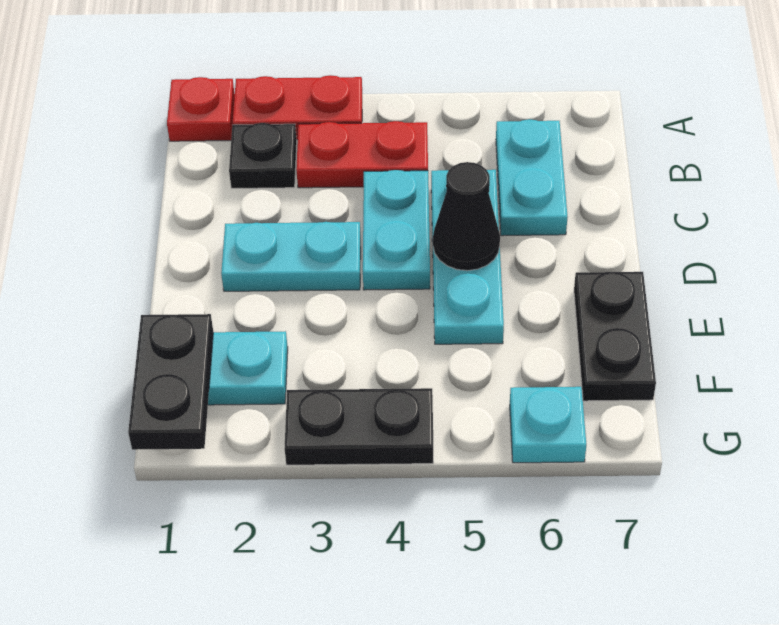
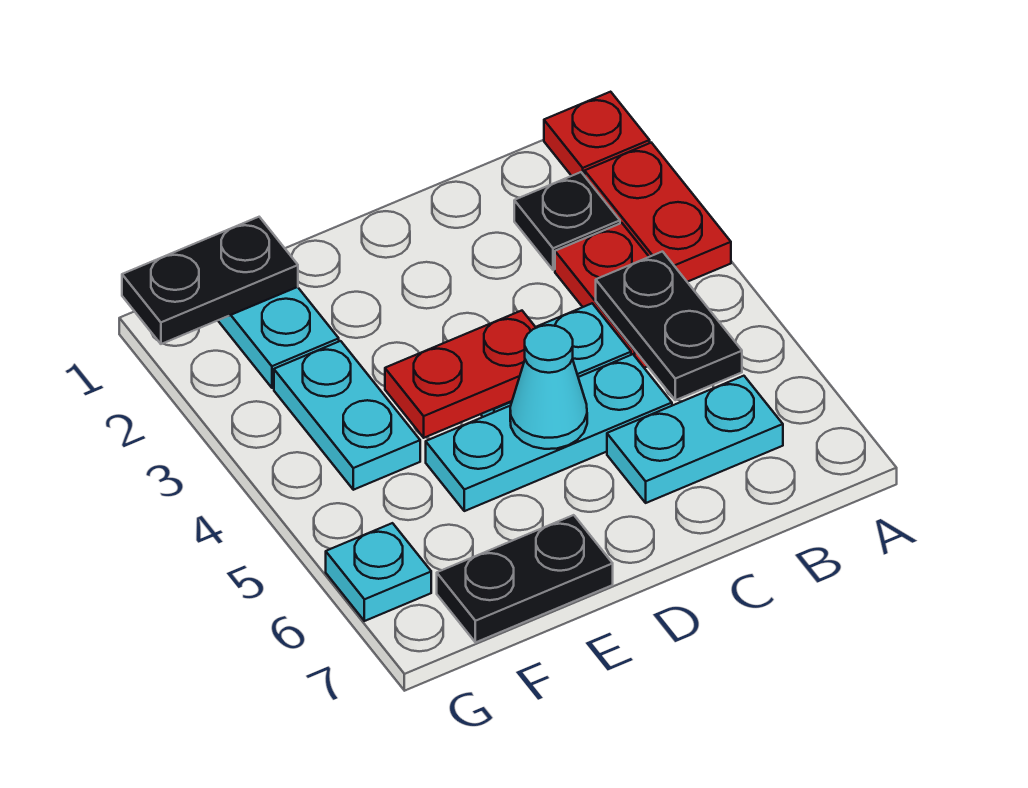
cyan plate D2:D3 level 1 -> cyan plate F3:F4 level 1
none -> red plate D4:E4 level 2
black cone D5 level 2 -> cyan cone D5 level 2
black plate G3:G4 level 1 -> black plate B4:B5 level 2

